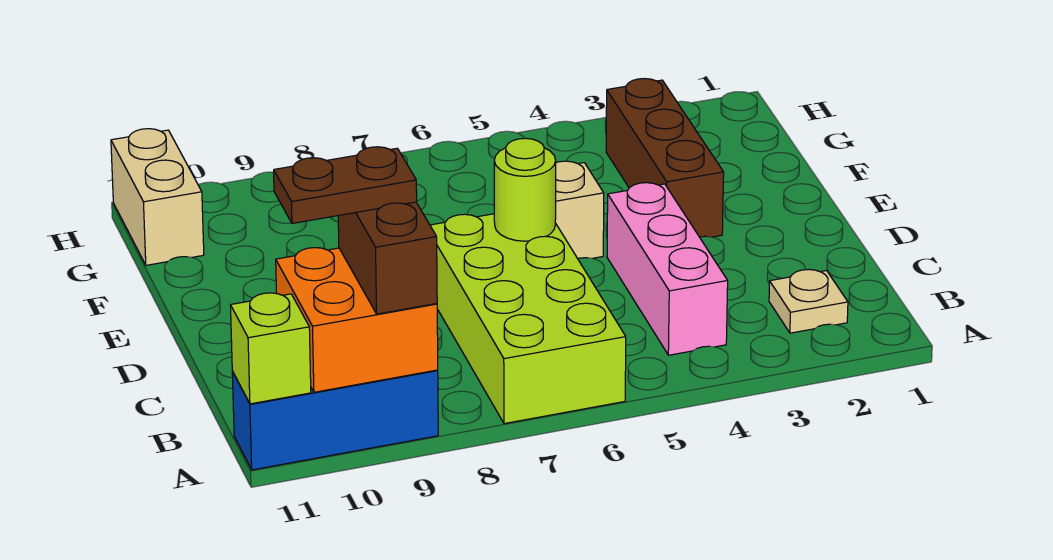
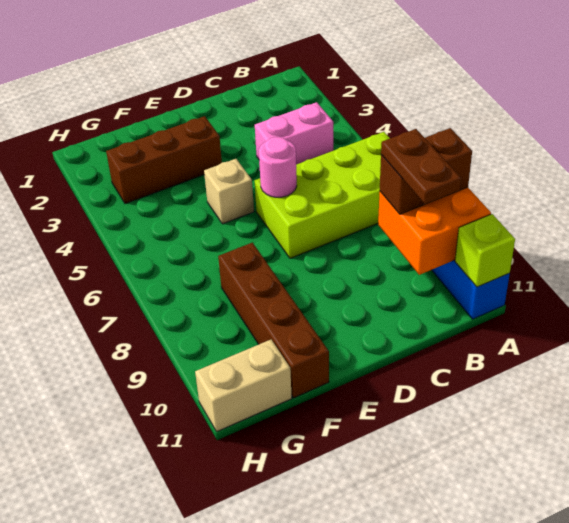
tan plate B2 level 1 -> none
pink brick B4:D4 level 1 -> pink brick B4:C4 level 1
lime round brick D6 level 2 -> pink round brick D6 level 2
none -> brown brick F8:F11 level 1

